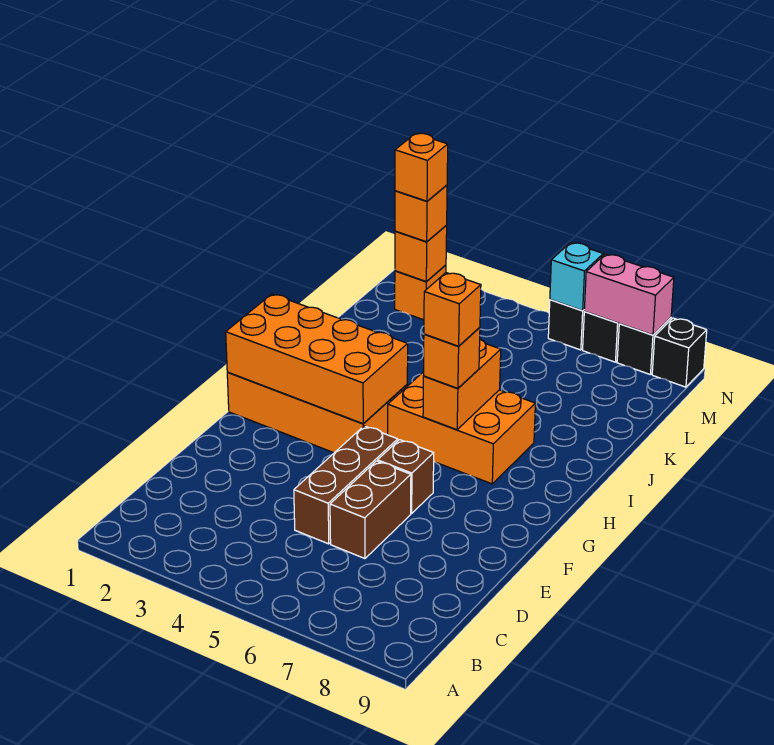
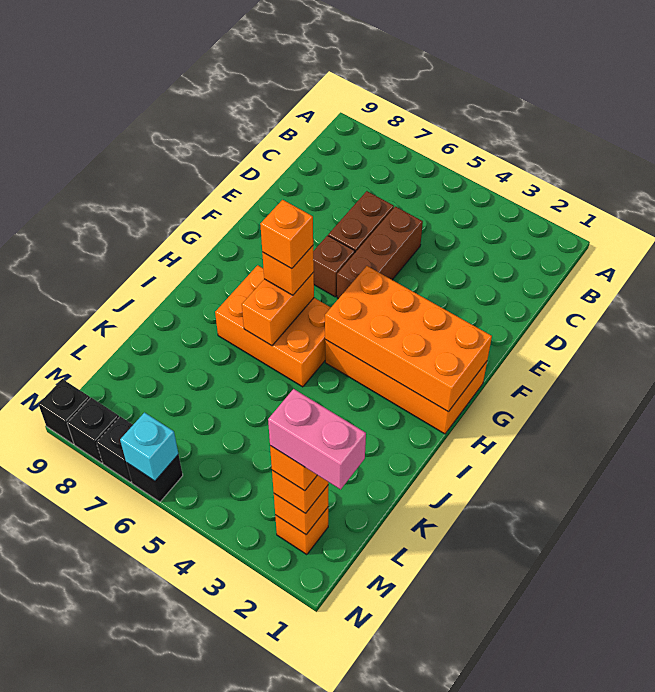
pink brick N7:N8 level 2 -> pink brick M1:M2 level 5

